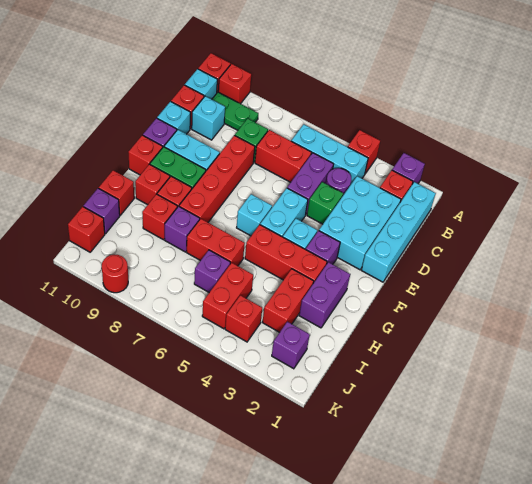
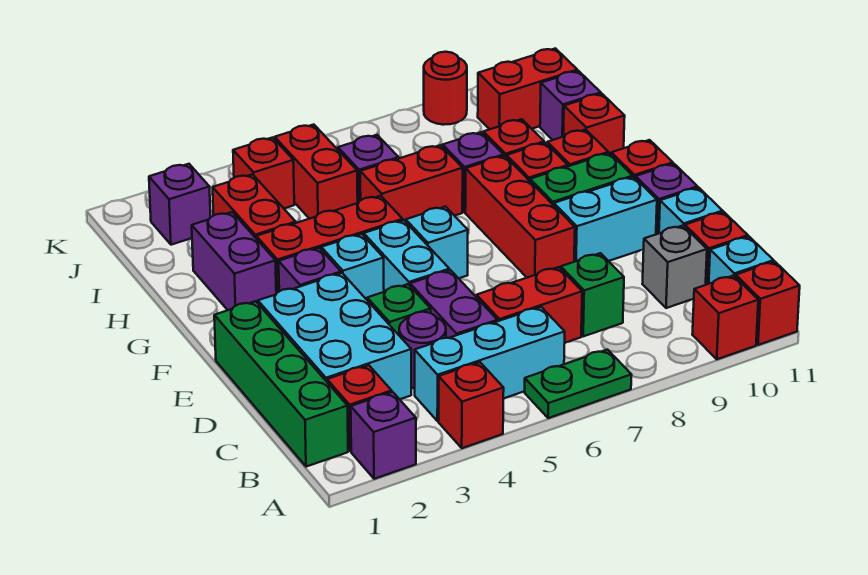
cyan brick B1:E1 level 1 -> green brick B1:E1 level 1
green plate B9:B10 level 1 -> green plate A6:A7 level 1
cyan brick C10 level 1 -> grey brick C10 level 1
red brick D8:G8 level 1 -> red brick E8:G8 level 1
red brick J11 level 1 -> red brick J10:J11 level 1

